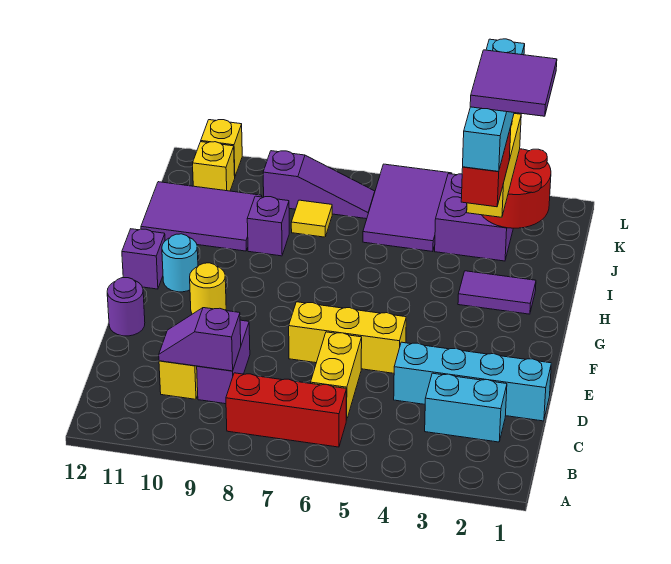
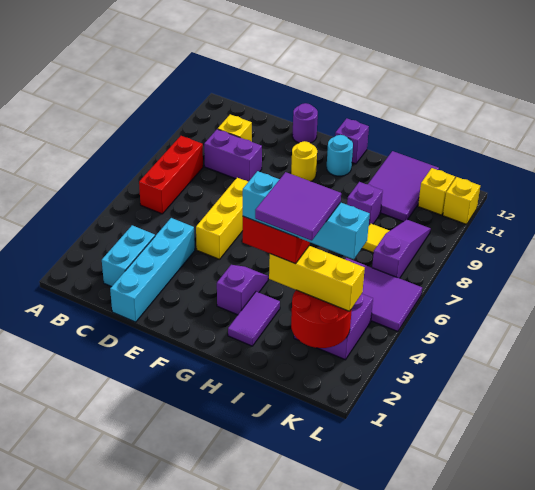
yellow brick C6:D6 level 1 -> none
purple slope C9:C10 level 2 top 9 -> purple slope G3:G4 level 1 top 3
purple slope K7:K9 level 1 top 9 -> purple slope K7:K9 level 1 top 7

